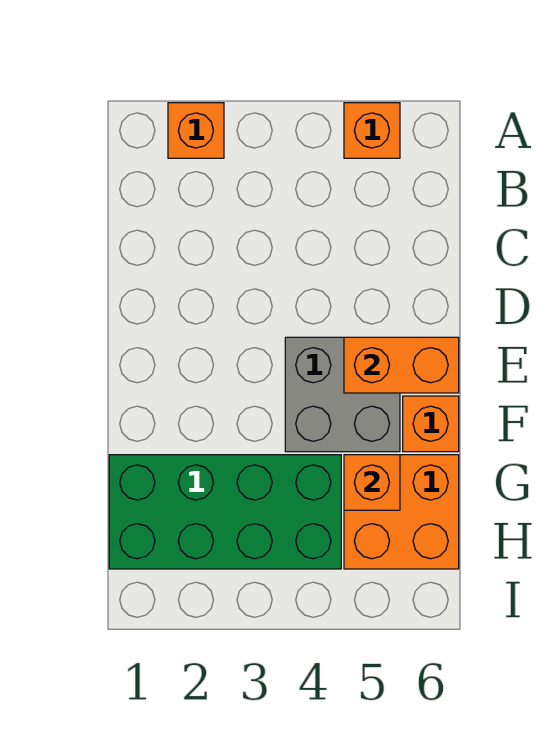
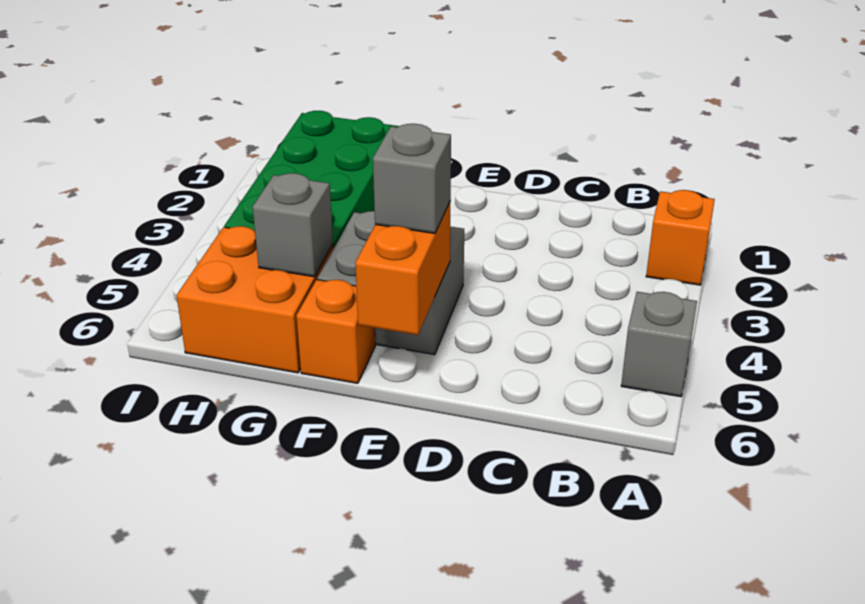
orange brick A5 level 1 -> grey brick A5 level 1
none -> grey brick E5 level 3
orange brick G5 level 2 -> grey brick G5 level 2

